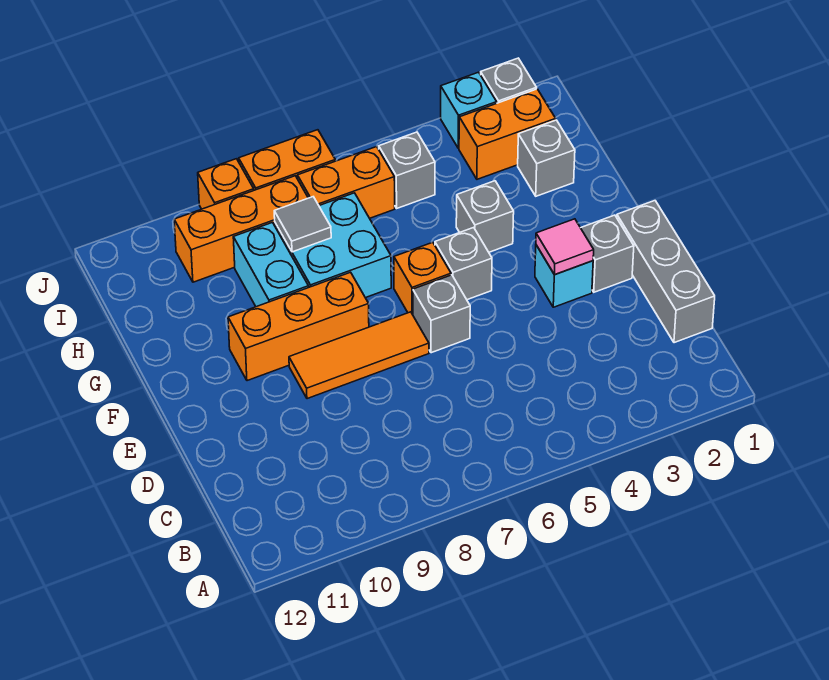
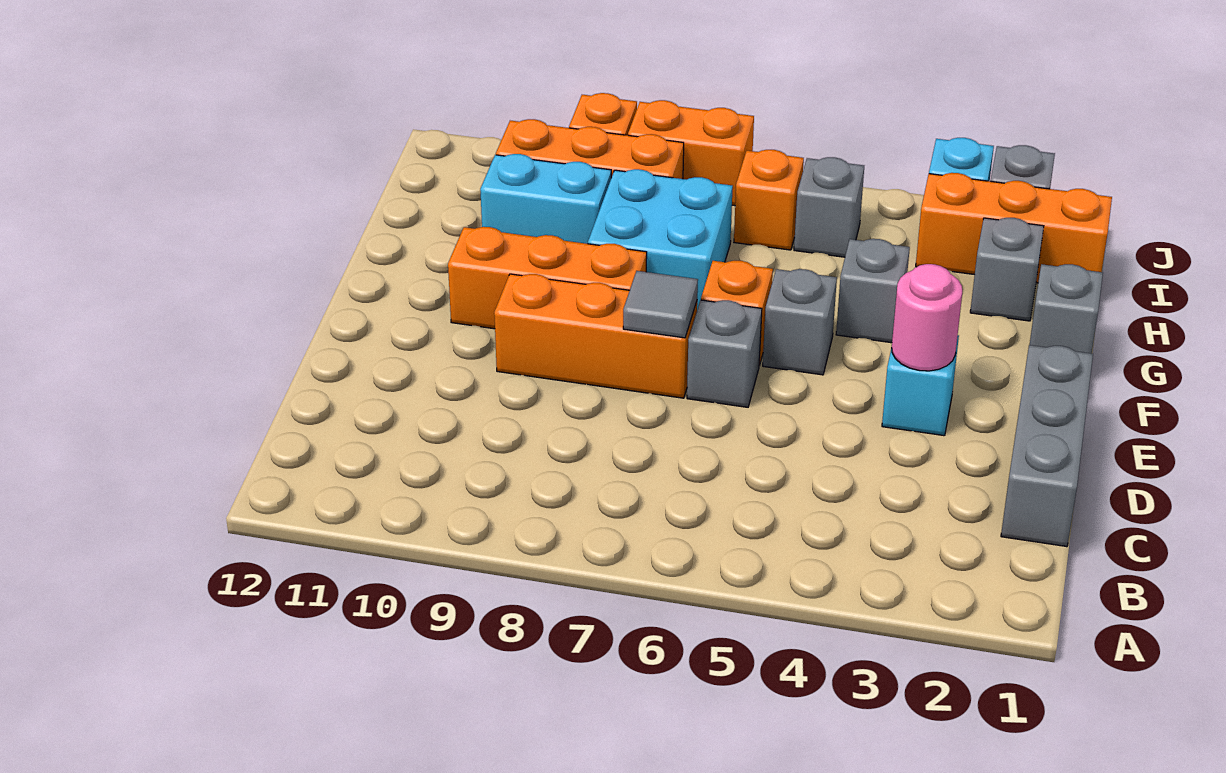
grey brick E2 level 1 -> grey brick G1 level 1
pink tile E3 level 2 -> pink round brick E3 level 2
orange tile E7:E9 level 1 -> orange brick E7:E9 level 1
cyan brick G9:H9 level 1 -> cyan brick H9:H10 level 1
grey tile H8 level 2 -> grey tile E7 level 2
orange brick I2:I3 level 1 -> orange brick I1:I3 level 1
orange brick I6:I7 level 1 -> orange brick I6 level 1

